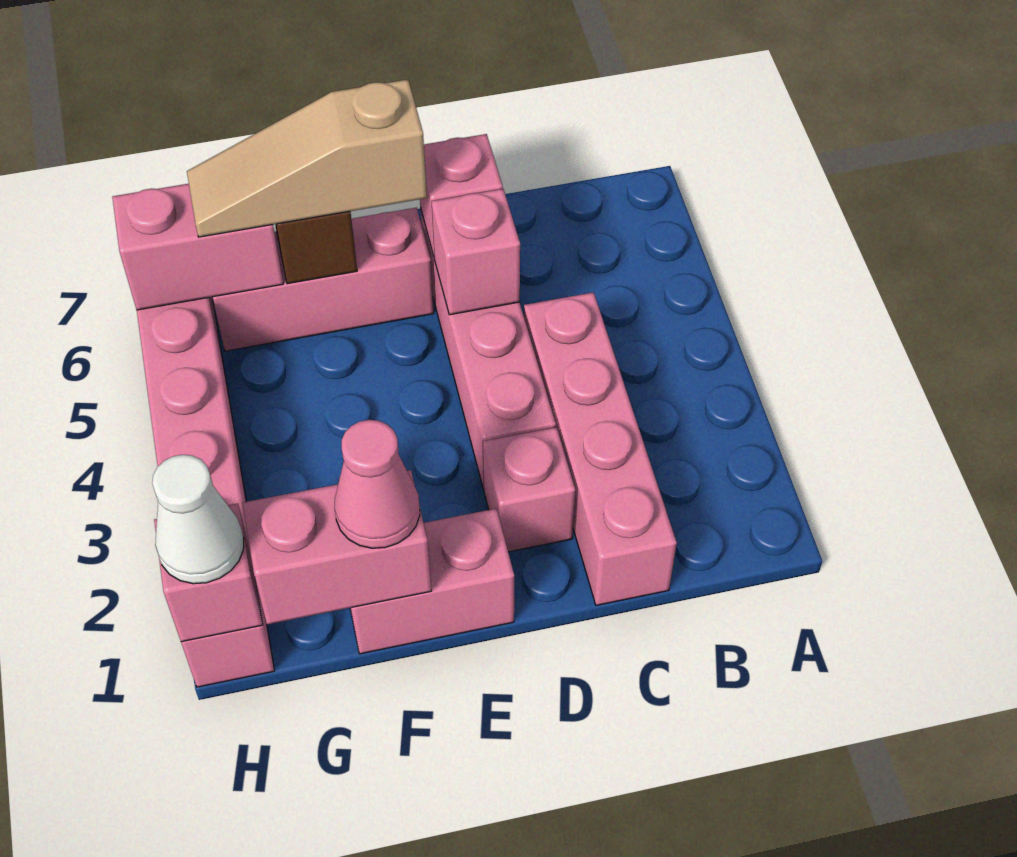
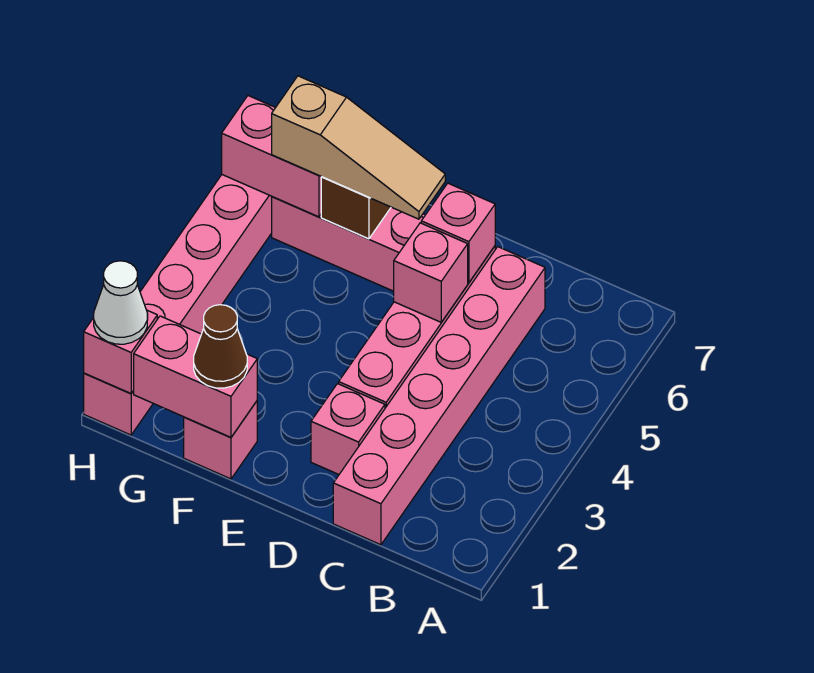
pink brick C1:C4 level 1 -> pink brick C1:C6 level 1
pink brick E1:F1 level 1 -> pink brick F1 level 1
tan slope E6:G6 level 3 top E -> tan slope E6:G6 level 3 top G
pink cone F1 level 3 -> brown cone F1 level 3

